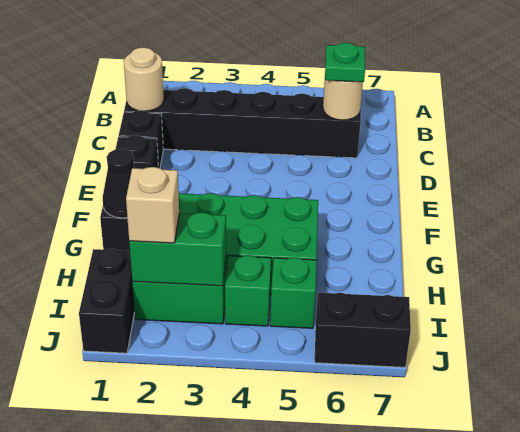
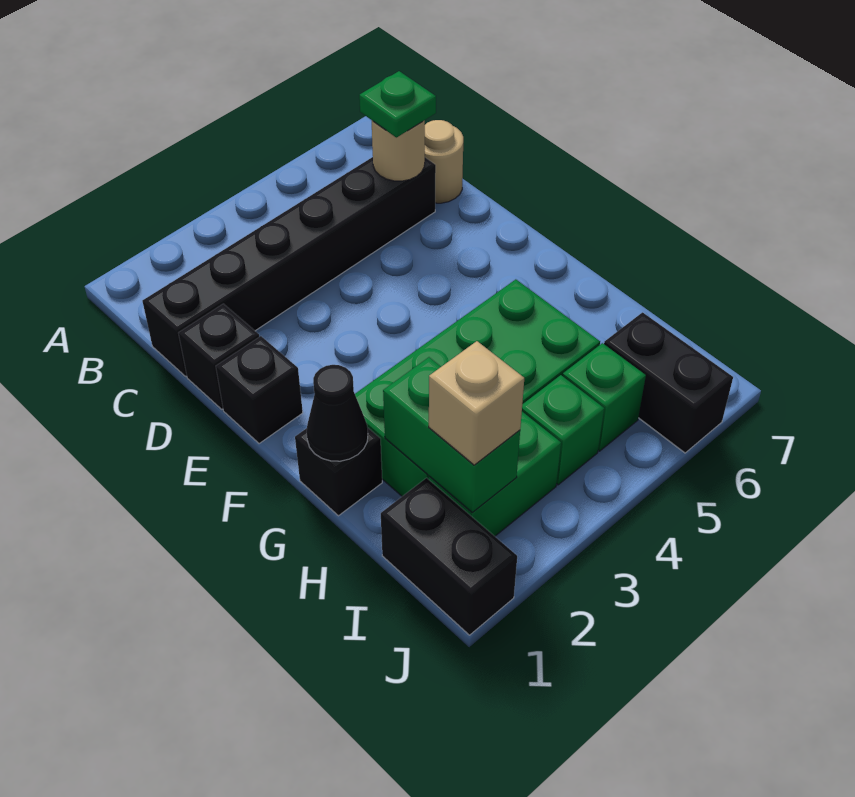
tan round brick C1 level 2 -> tan round brick C7 level 1
green brick I2:I3 level 2 -> green brick H2:I2 level 2
black brick J6:J7 level 1 -> black brick I6:J6 level 1

